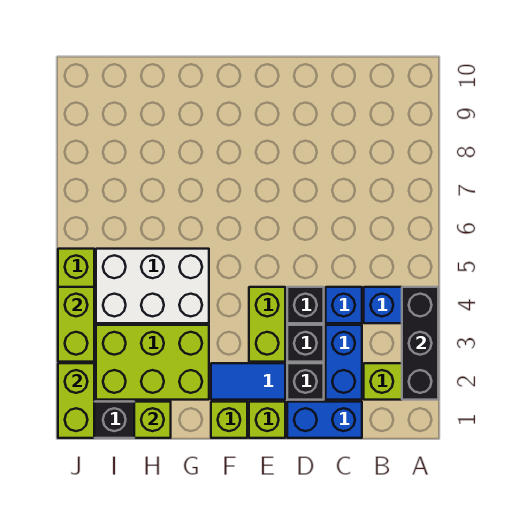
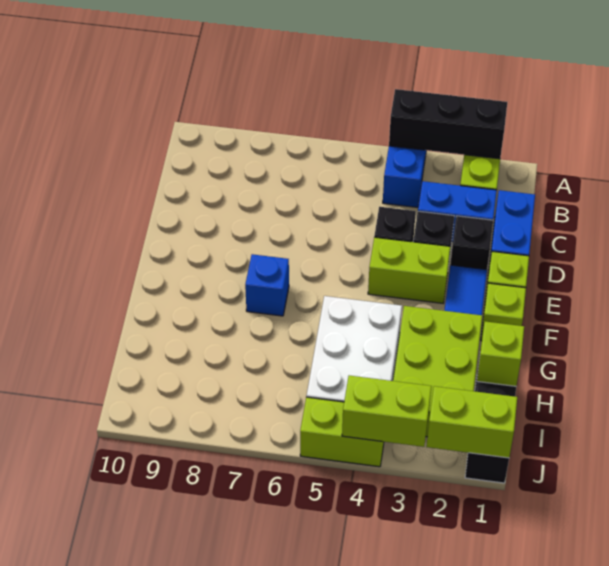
blue brick C4 level 1 -> blue brick F7 level 1

